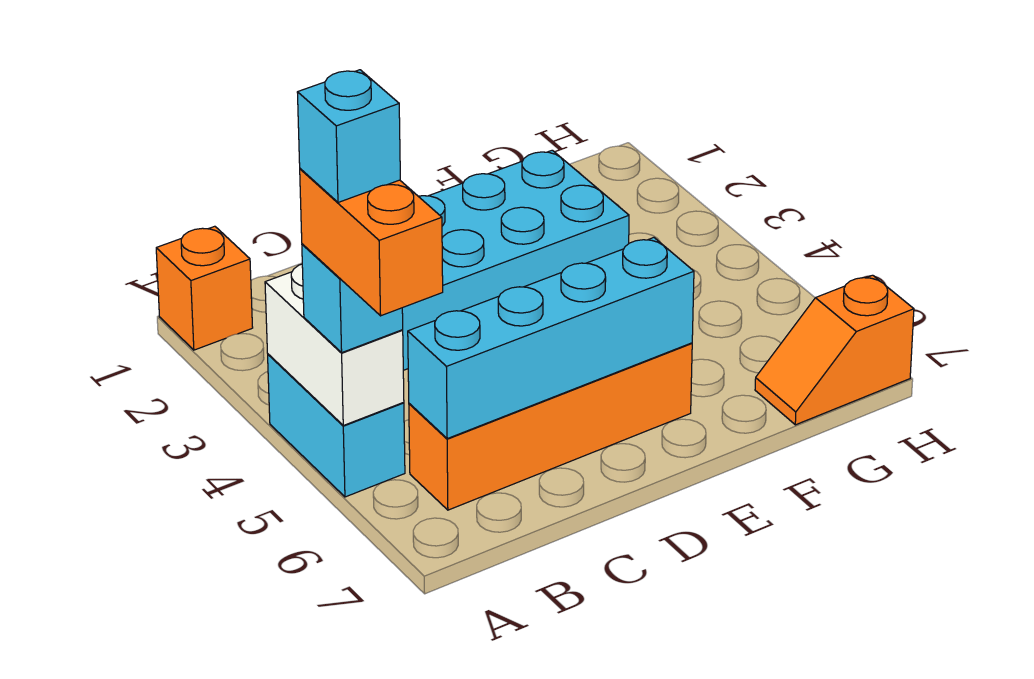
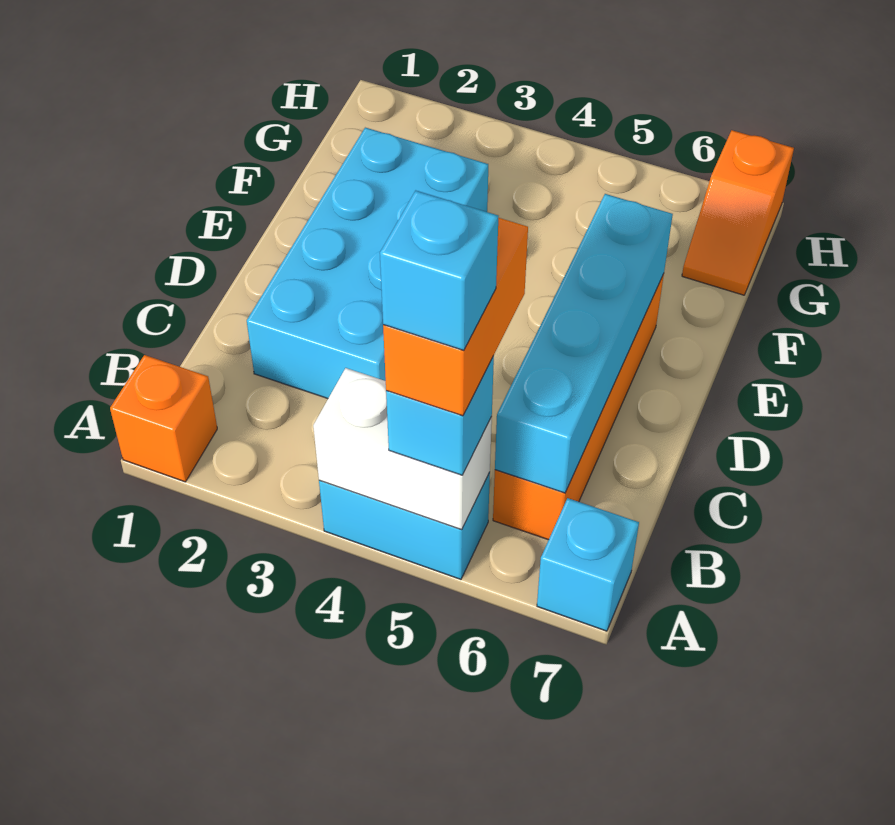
orange brick A5:A6 level 4 -> orange brick A5:B5 level 4
none -> cyan brick A7 level 1

